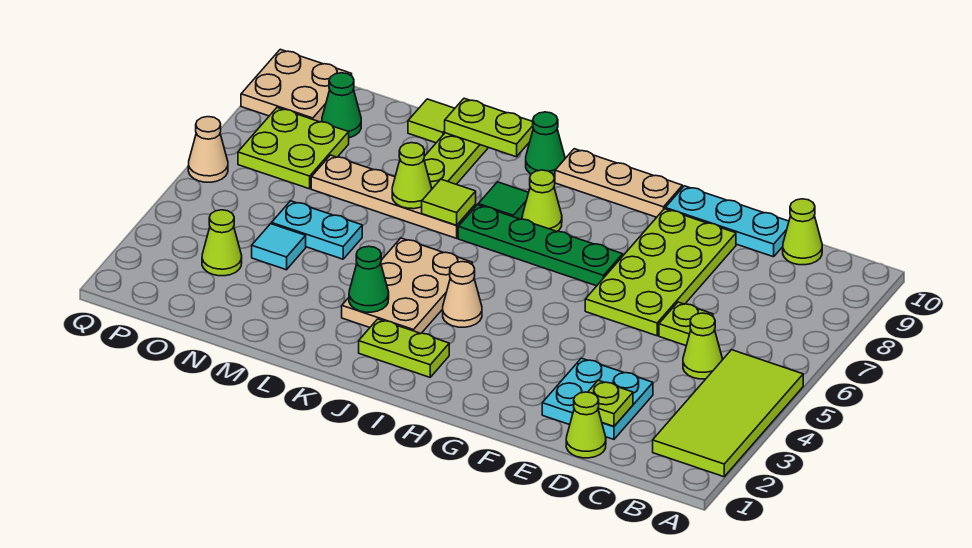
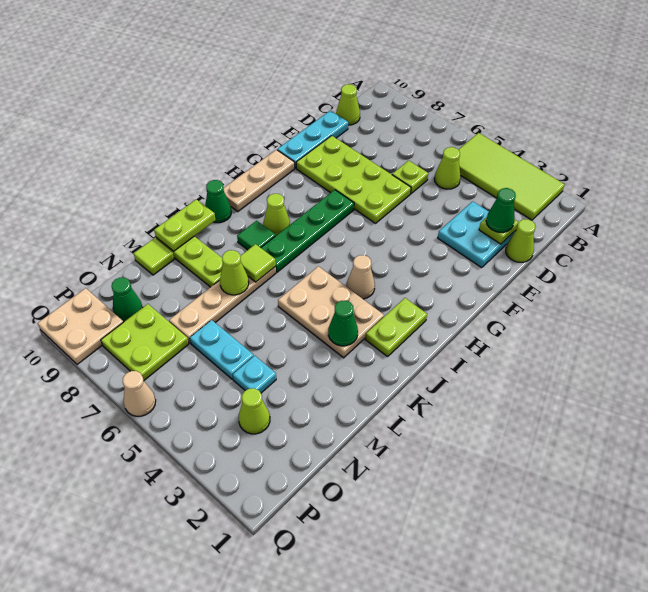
none -> green cone D2 level 3
cyan plate M5:N5 level 1 -> cyan plate N5:N6 level 1
cyan tile N4 level 1 -> cyan plate N4 level 1

